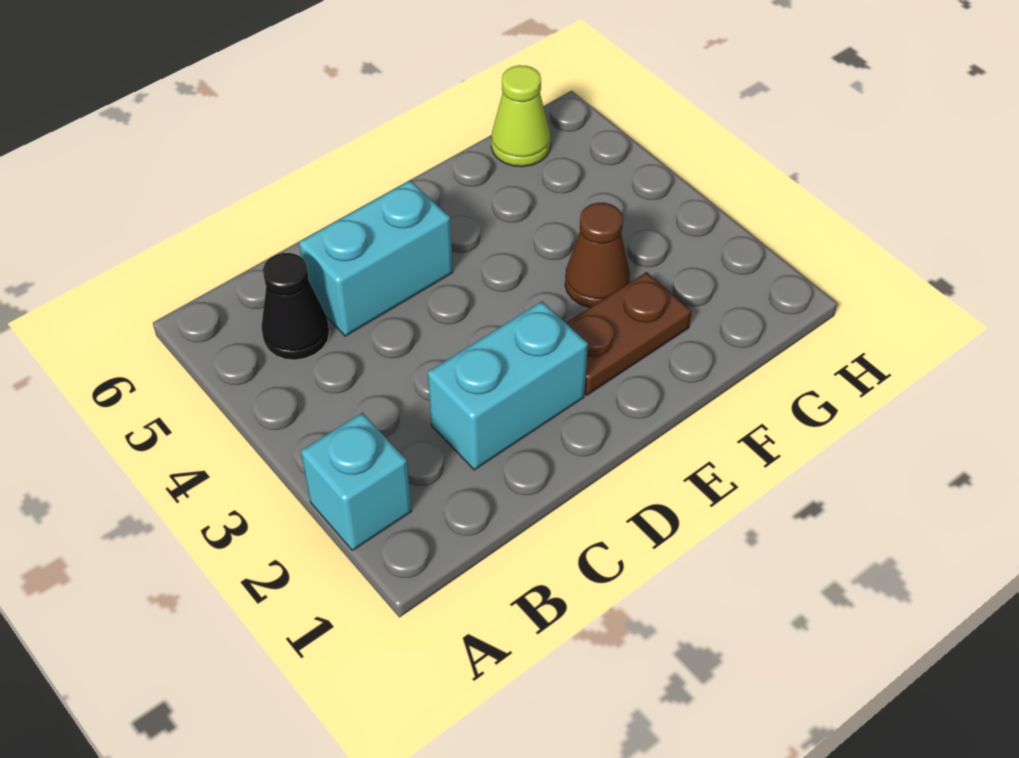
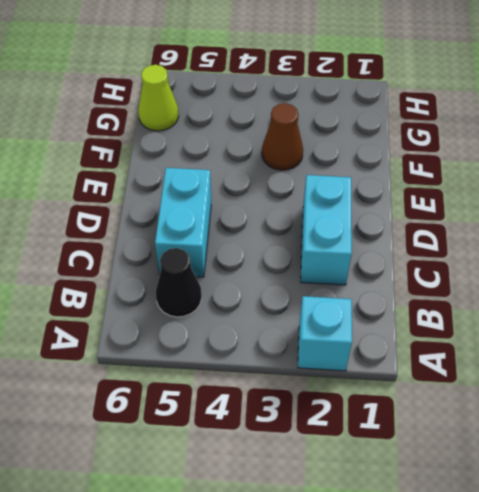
brown plate E2:F2 level 1 -> none

